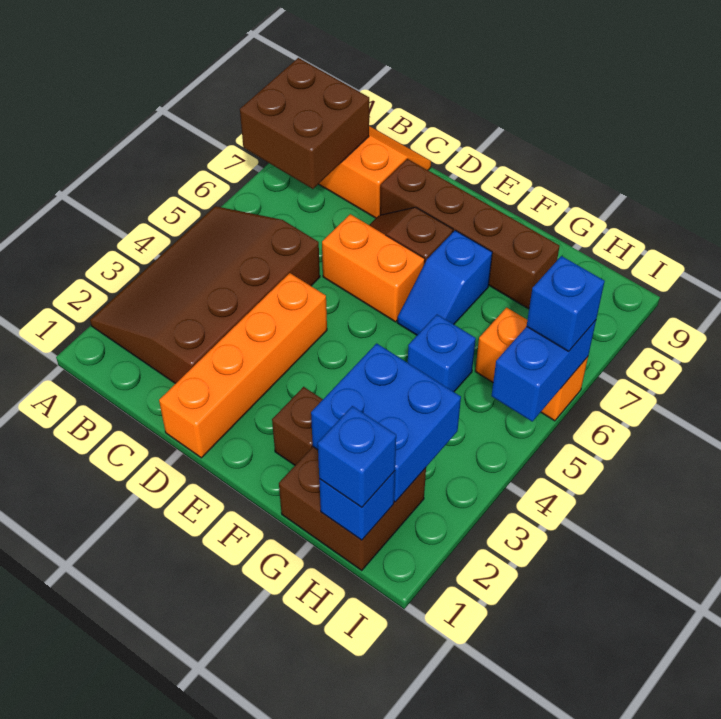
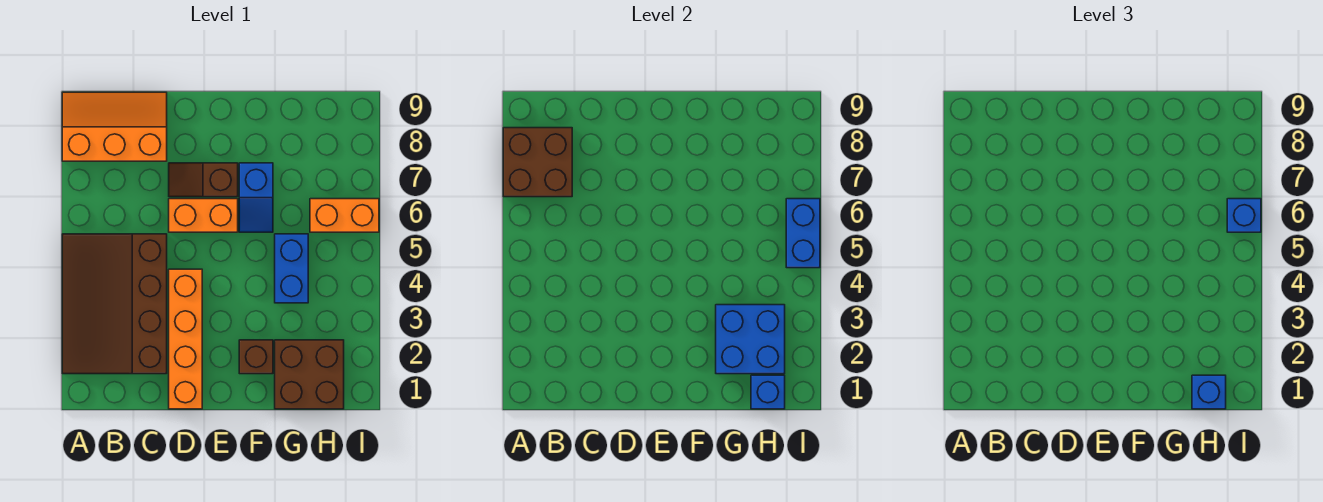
brown brick D8:G8 level 1 -> none
blue brick G5 level 1 -> blue brick G4:G5 level 1

